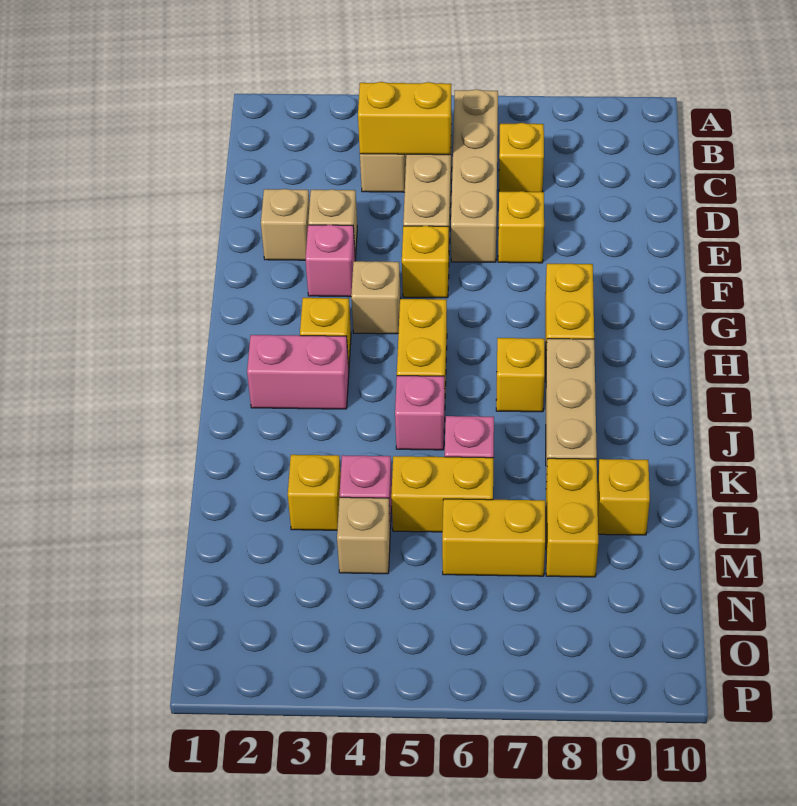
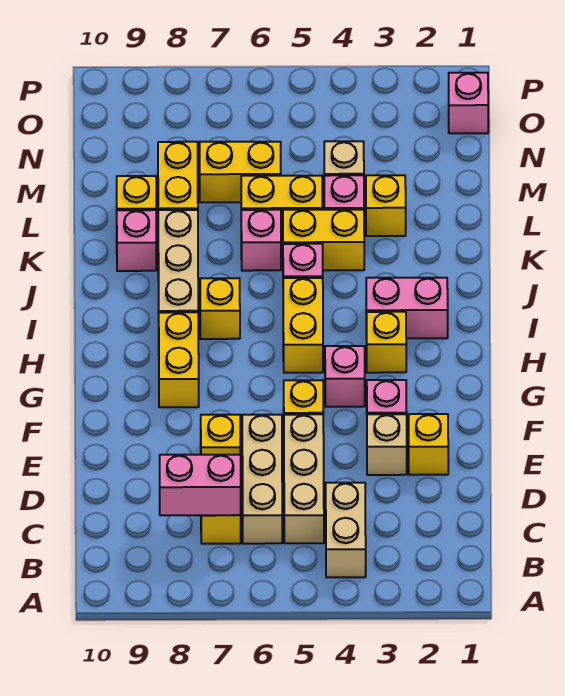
tan brick B6:E6 level 1 -> tan brick C6:E6 level 1
yellow brick C4:C5 level 2 -> yellow brick K4:K5 level 1
none -> pink brick C7:C8 level 2
tan brick E2 level 1 -> yellow brick E2 level 1
tan brick G4 level 1 -> pink brick G4 level 1
none -> pink brick K9 level 1
none -> pink brick O1 level 1

